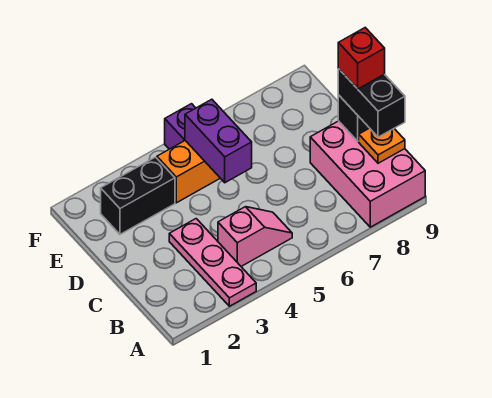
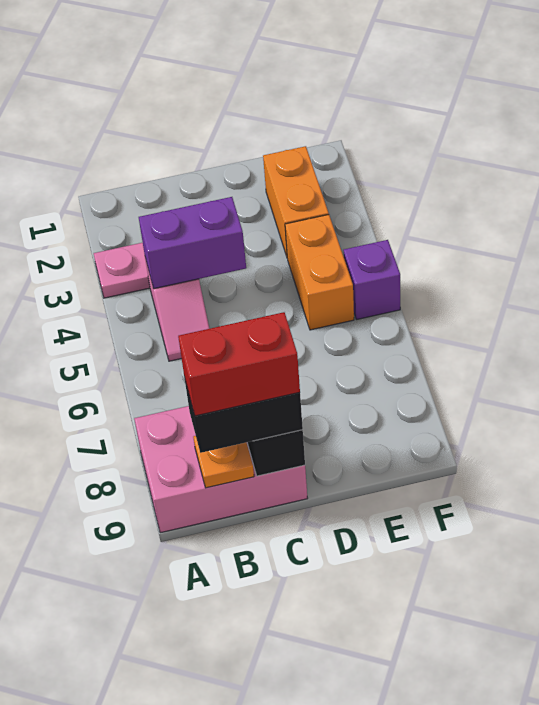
red brick C9 level 4 -> red brick B9:C9 level 4
purple brick D5:E5 level 2 -> purple brick B4:C4 level 2
black brick E2:E3 level 1 -> orange brick E2:E3 level 1

